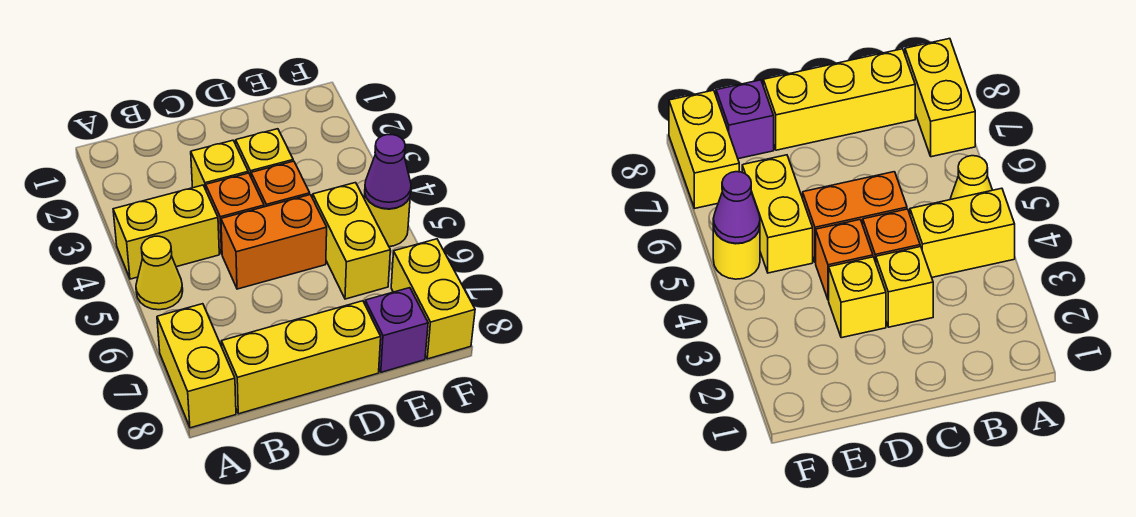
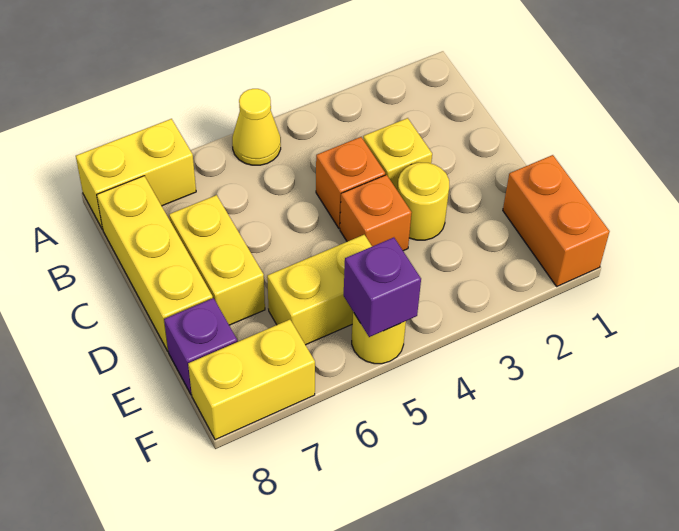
yellow brick A4:B4 level 1 -> yellow brick C7:D7 level 1
orange brick C5:D5 level 1 -> orange brick E1:F1 level 1
yellow brick D3 level 1 -> yellow round brick D3 level 1
purple cone F5 level 2 -> purple brick F5 level 2

